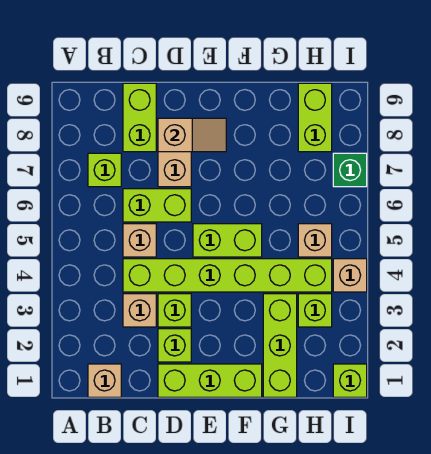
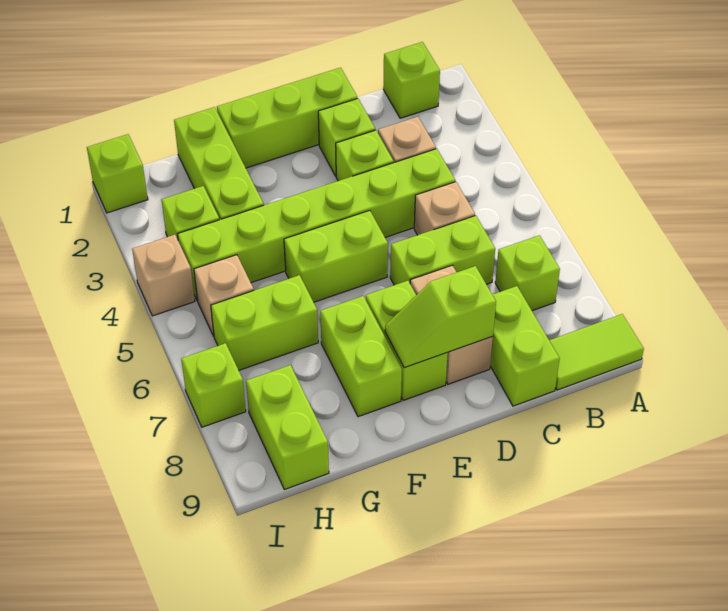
none -> lime tile A9:B9 level 1
tan brick B1 level 1 -> lime brick B1 level 1
tan slope D8:E8 level 2 top D -> lime slope D8:E8 level 2 top D
none -> lime brick E7:E8 level 1
none -> lime brick F7:F8 level 1
none -> lime brick G6:H6 level 1
green brick I7 level 1 -> lime brick I7 level 1

